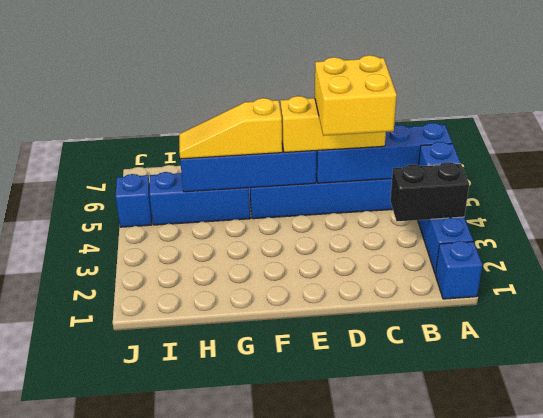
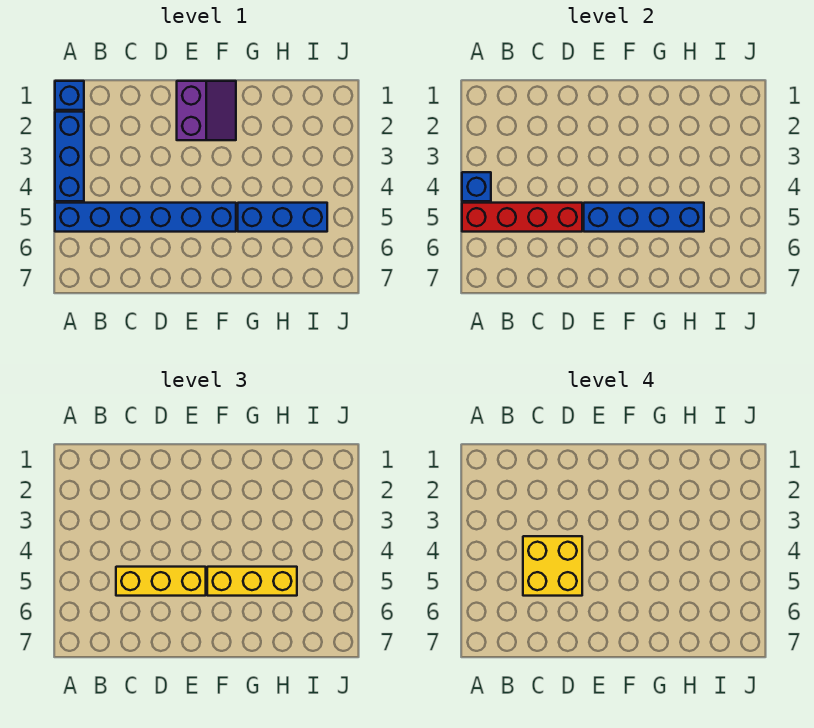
black brick A3:B3 level 2 -> none
blue brick A5:D5 level 2 -> red brick A5:D5 level 2
none -> purple slope E1:F2 level 1 top E
yellow slope F5:H5 level 3 top F -> yellow brick F5:H5 level 3
blue brick J5 level 1 -> none

